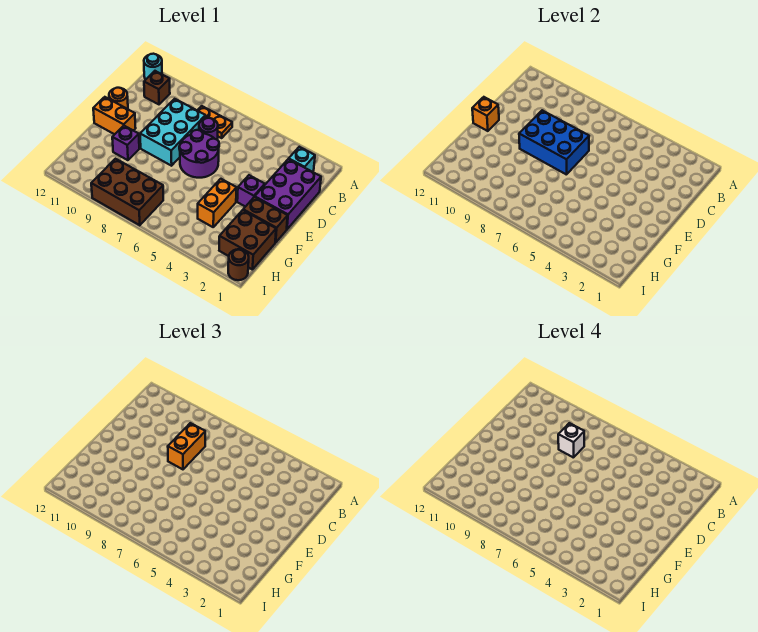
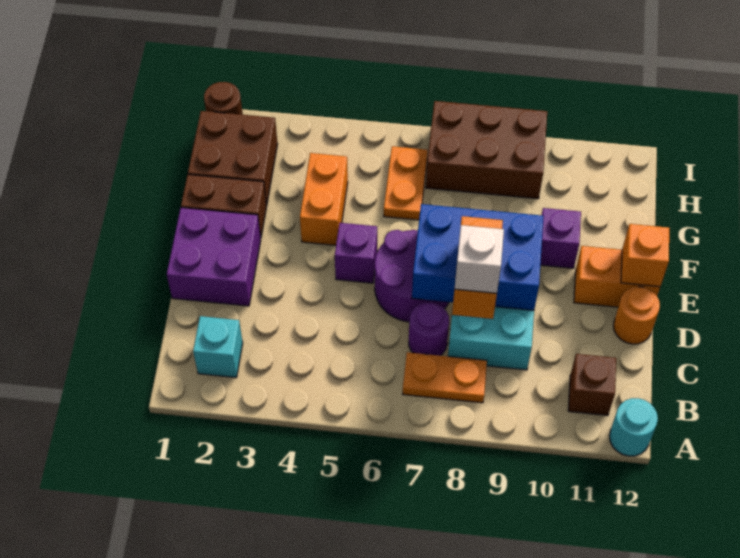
purple brick C1:E2 level 1 -> purple brick D1:E2 level 1
purple brick E3 level 1 -> purple brick E5 level 1
none -> orange plate G6:H6 level 1

